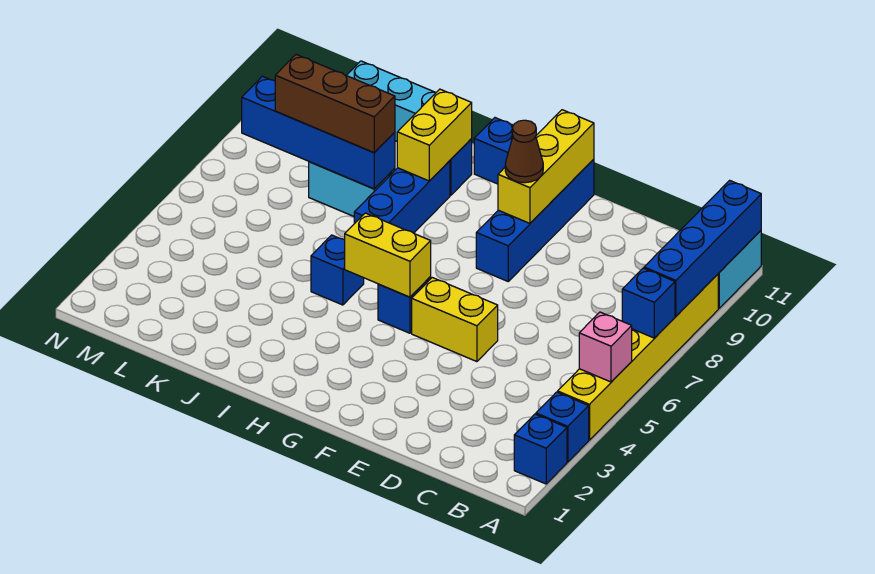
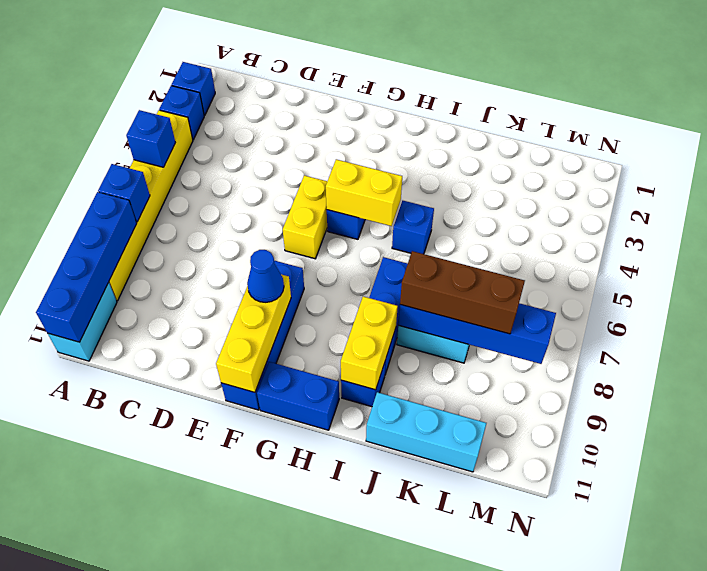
pink brick A5 level 2 -> blue brick A5 level 2
yellow brick E5:F5 level 1 -> yellow brick F5:F6 level 1
brown cone F9 level 3 -> blue cone F9 level 3

